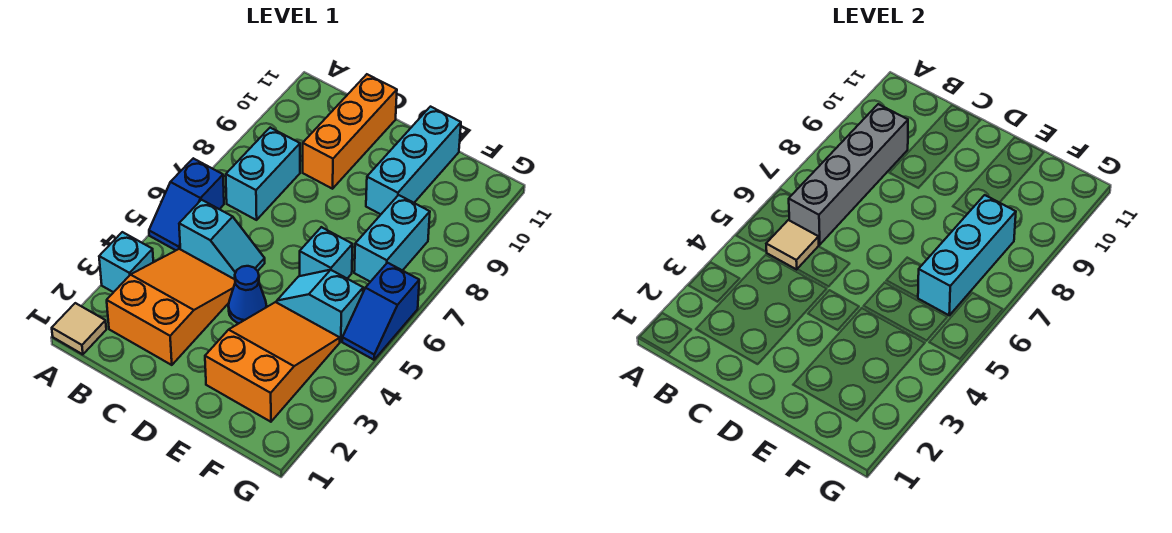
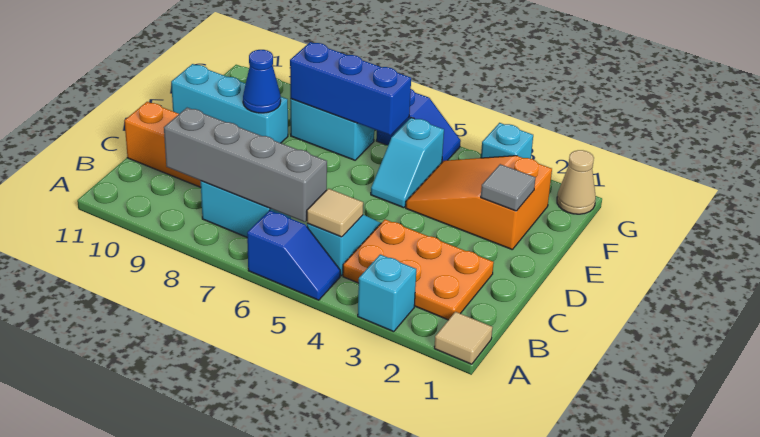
orange slope B2:C4 level 1 top 2 -> orange plate B2:C4 level 1
blue cone D4 level 1 -> blue cone E9 level 2
none -> grey tile E2 level 2
cyan brick E6 level 1 -> cyan brick G3 level 1
cyan brick F6:F8 level 2 -> blue brick F6:F8 level 2
none -> tan cone G1 level 1

